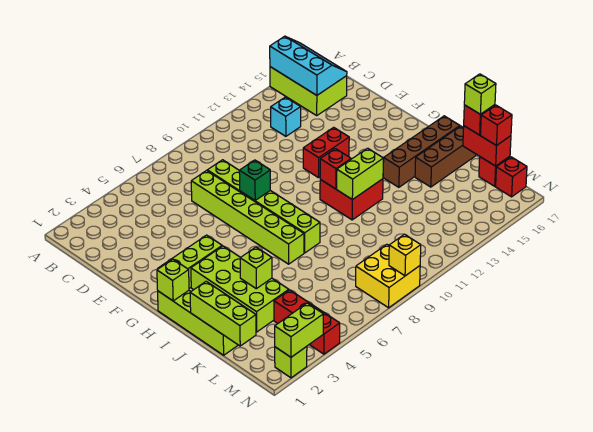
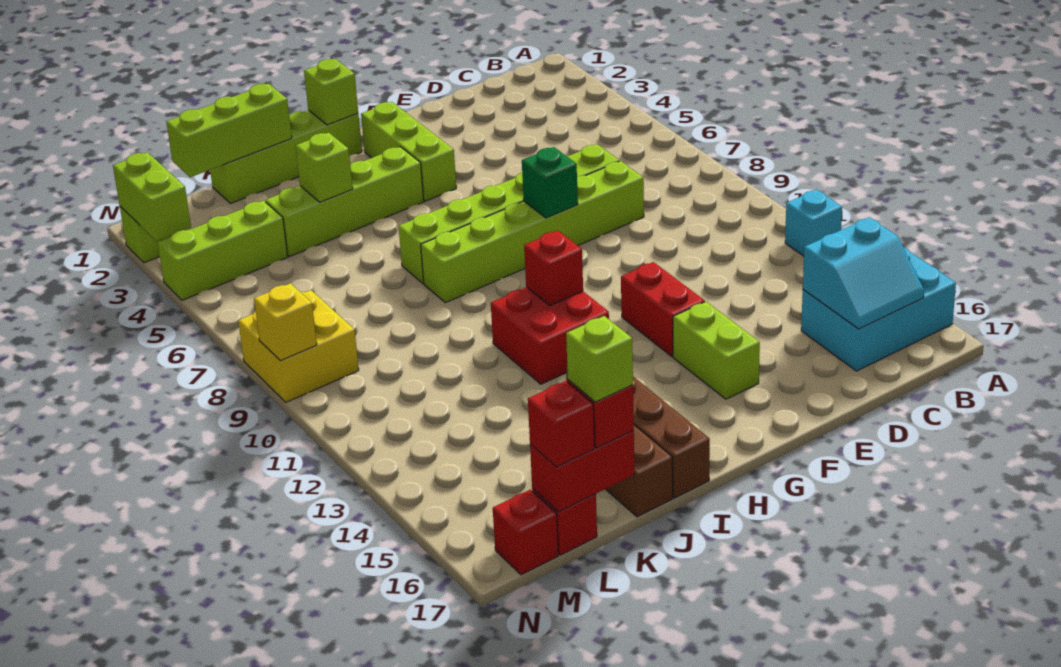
lime brick A15:C16 level 1 -> cyan brick A15:C16 level 1
cyan slope A15:C16 level 2 top 15 -> cyan slope B15:C16 level 2 top 15
cyan brick C13 level 1 -> cyan brick A12 level 1
lime brick H3:K4 level 1 -> lime brick H4:K4 level 1
lime brick I11:I12 level 2 -> lime brick F14:F15 level 1
red brick L4:N4 level 1 -> lime brick L4:N4 level 1

